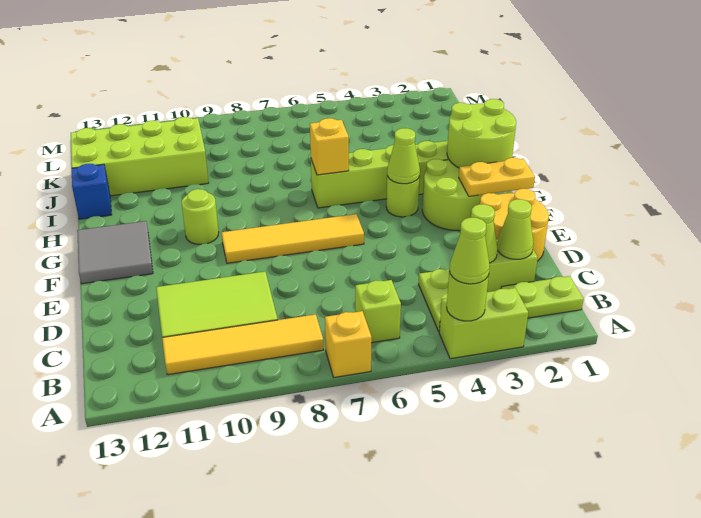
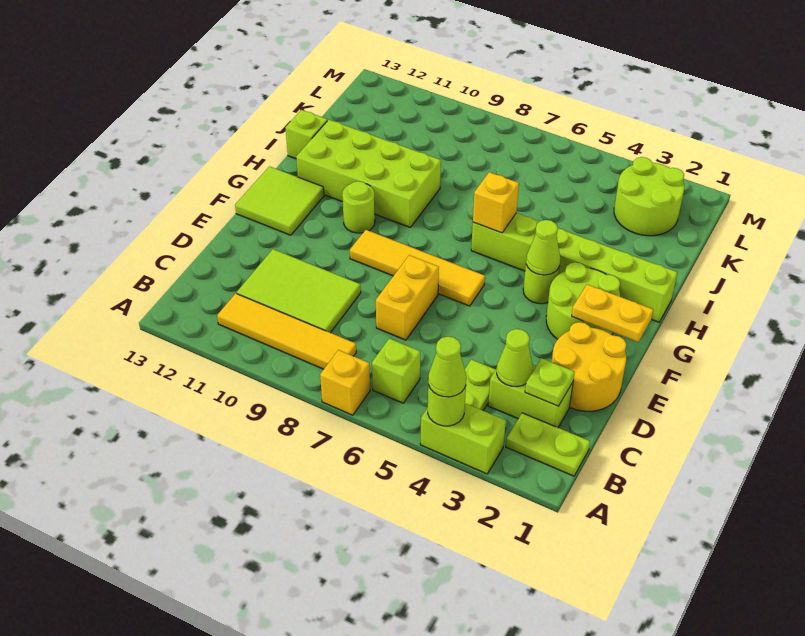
lime cone C2 level 2 -> lime plate C2 level 2
none -> yellow brick D7:E7 level 1
grey tile F12:G13 level 1 -> lime tile F12:G13 level 1
lime round brick G1:H2 level 2 -> lime round brick K2:L3 level 1
blue brick I13 level 1 -> lime brick I13 level 1
lime brick J10:K13 level 1 -> lime brick H9:I12 level 1

